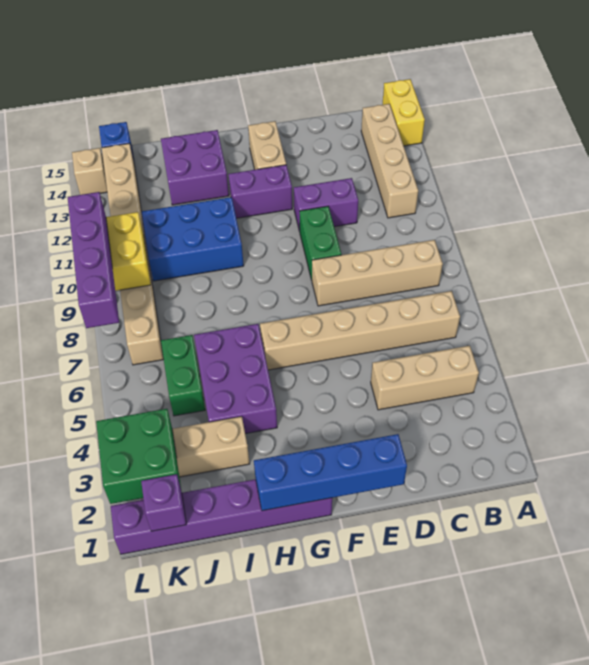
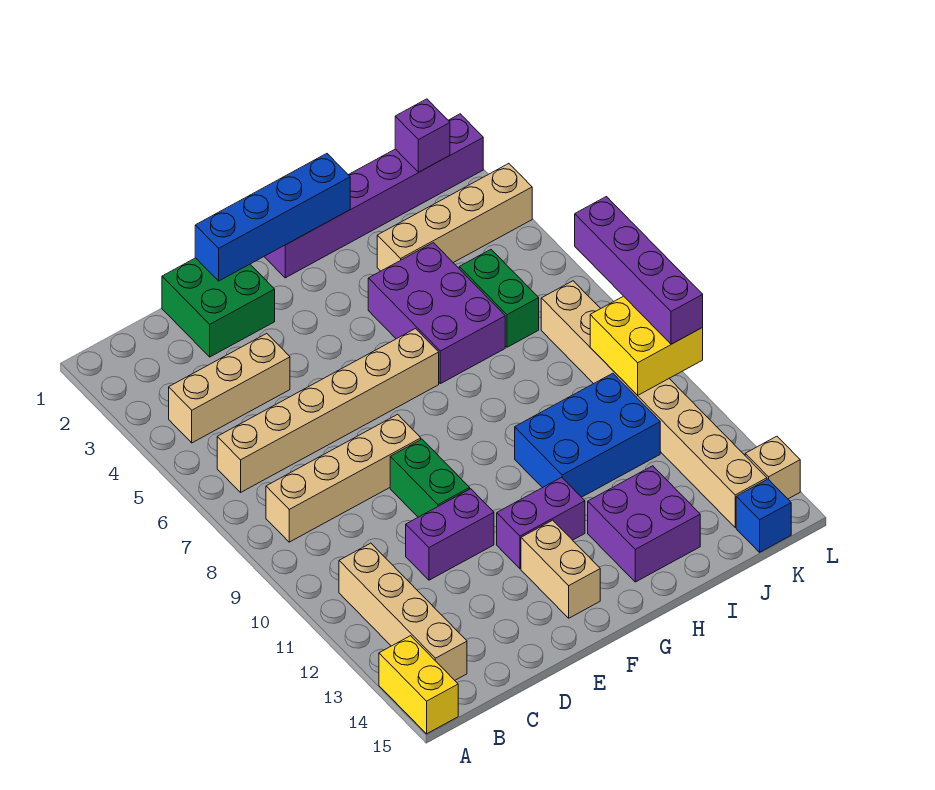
green brick K2:L3 level 2 -> green brick D1:E2 level 1

